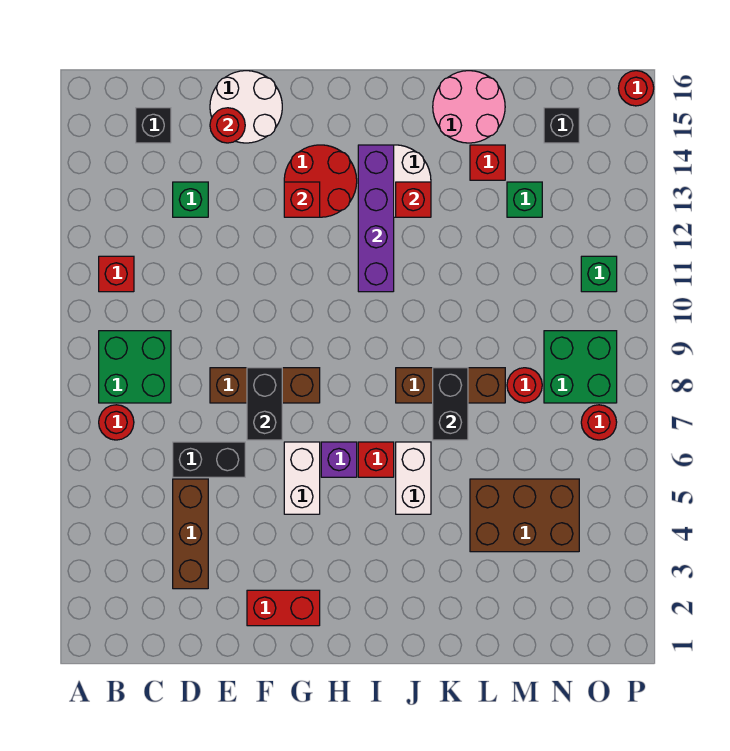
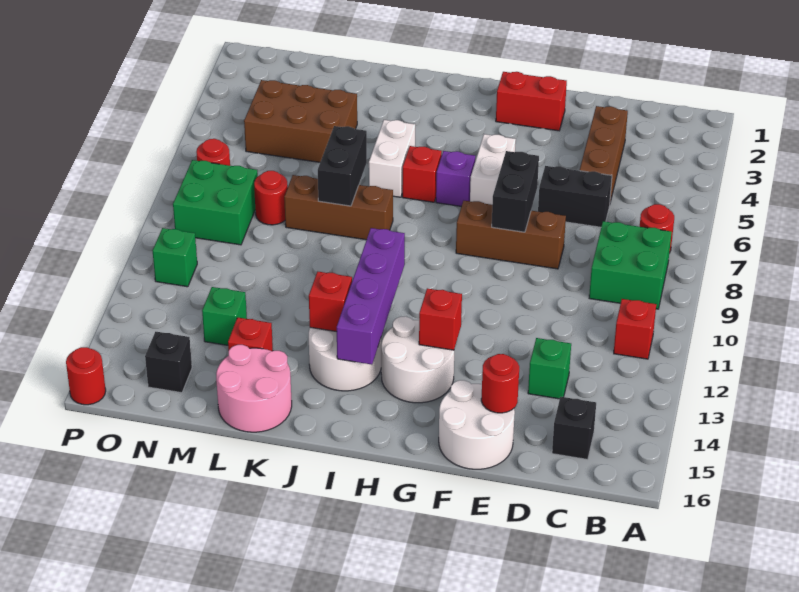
red round brick G13:H14 level 1 -> white round brick G13:H14 level 1

